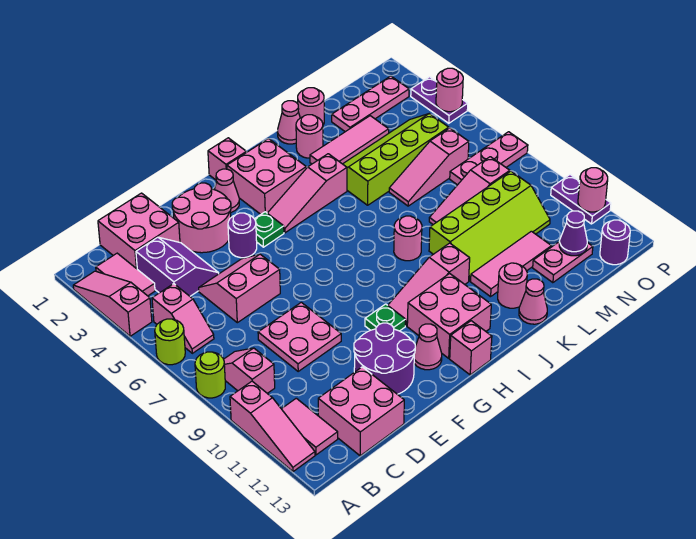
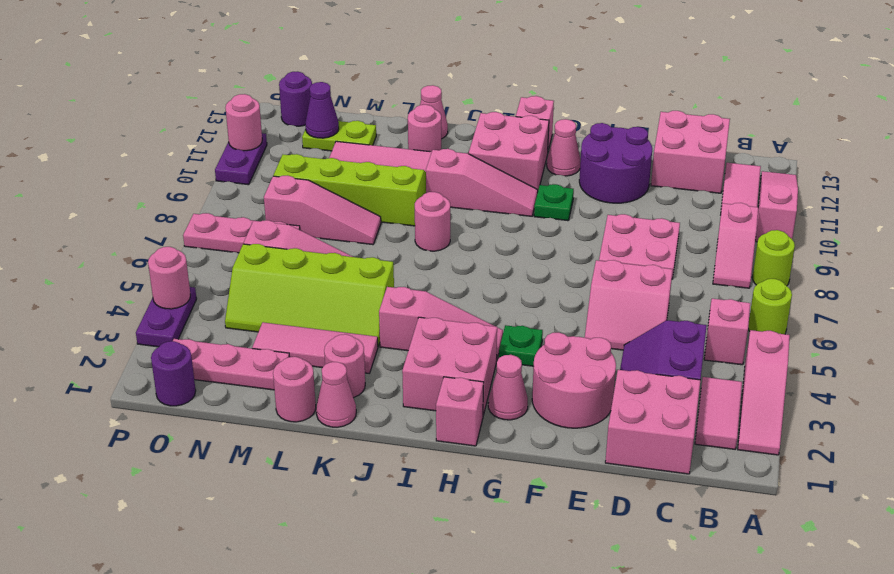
purple round brick F4 level 1 -> purple round brick O1 level 1
pink plate M12:N12 level 1 -> lime plate M12:N12 level 1

